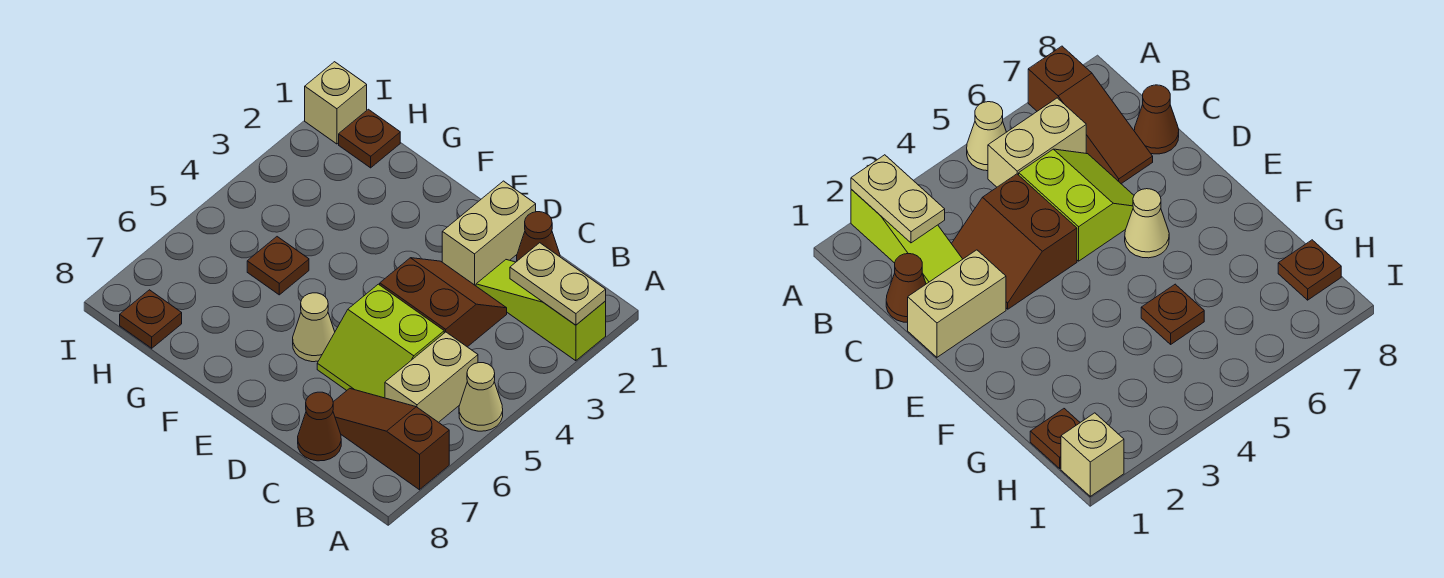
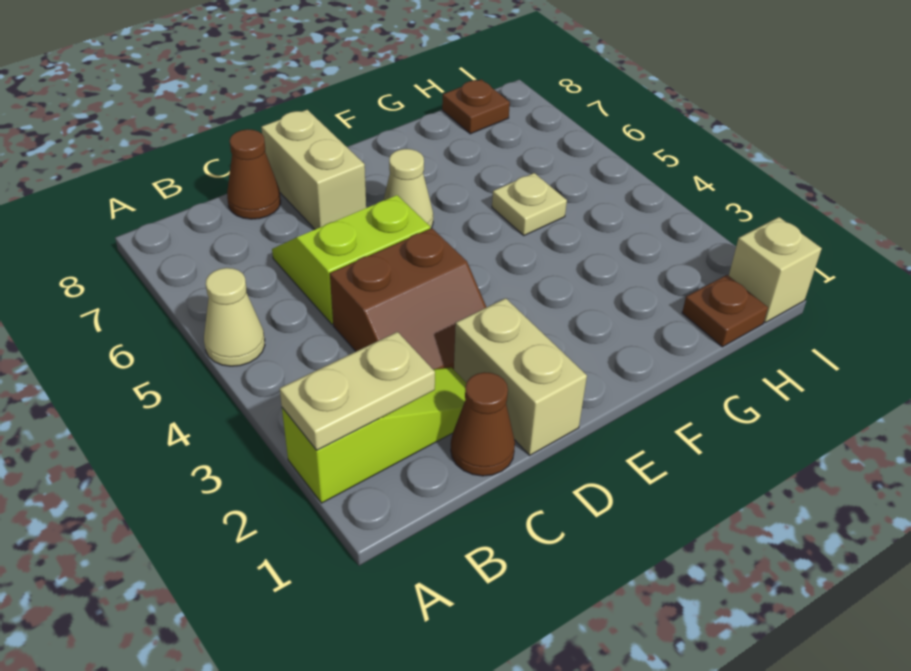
brown slope A7:C7 level 1 top A -> none
tan brick B5:B6 level 1 -> tan brick D7:D8 level 1
brown plate G5 level 1 -> tan plate G5 level 1

